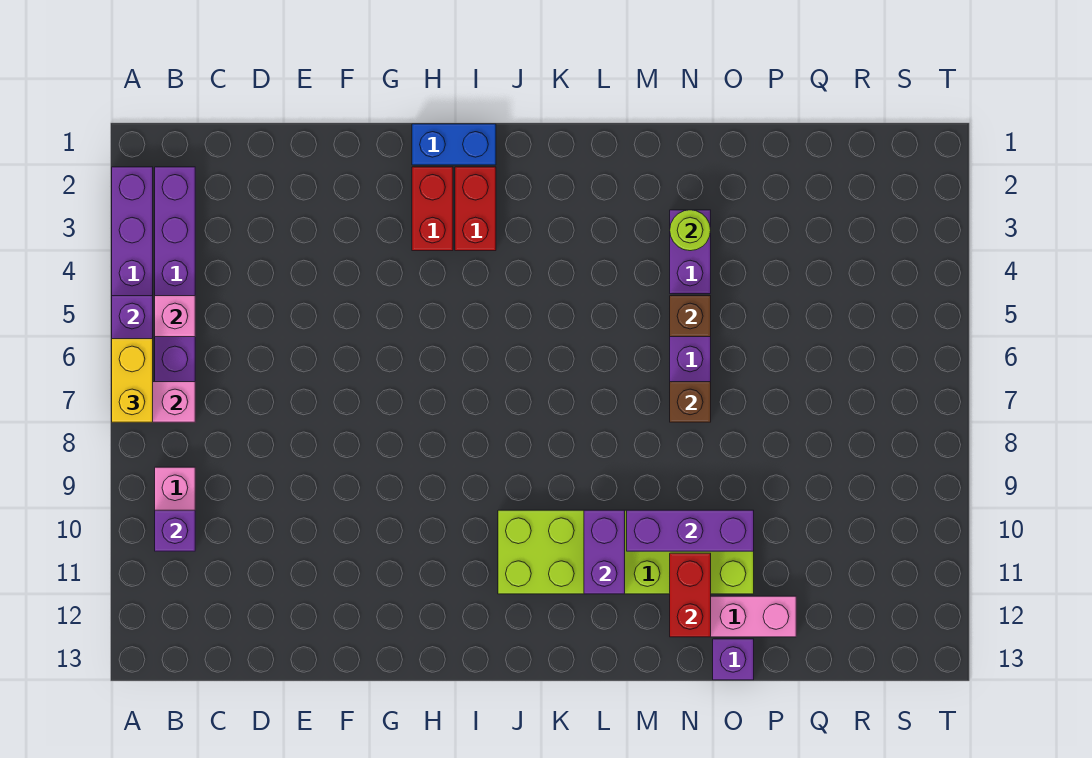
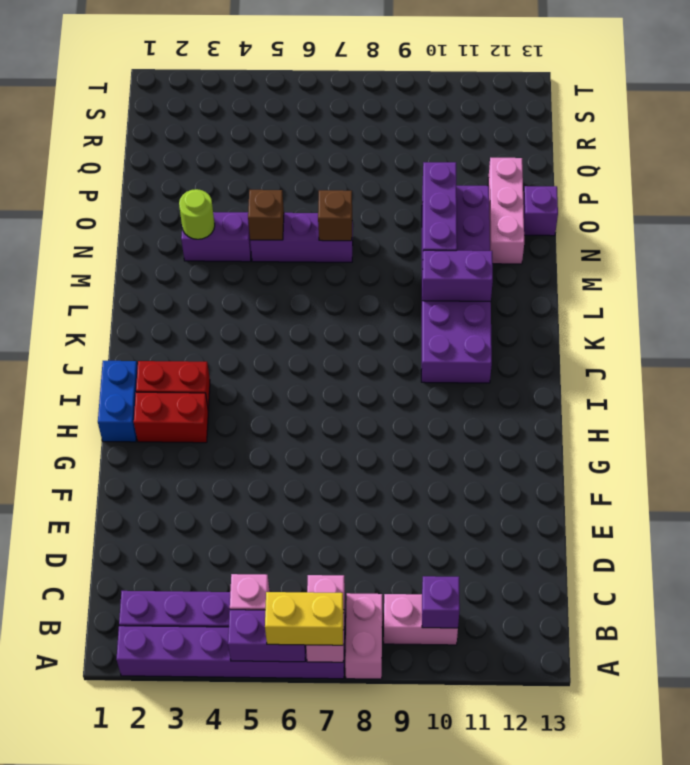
none -> pink brick A8:B8 level 1
lime brick J10:O11 level 1 -> purple brick J10:O11 level 1
red brick N11:N12 level 2 -> none

